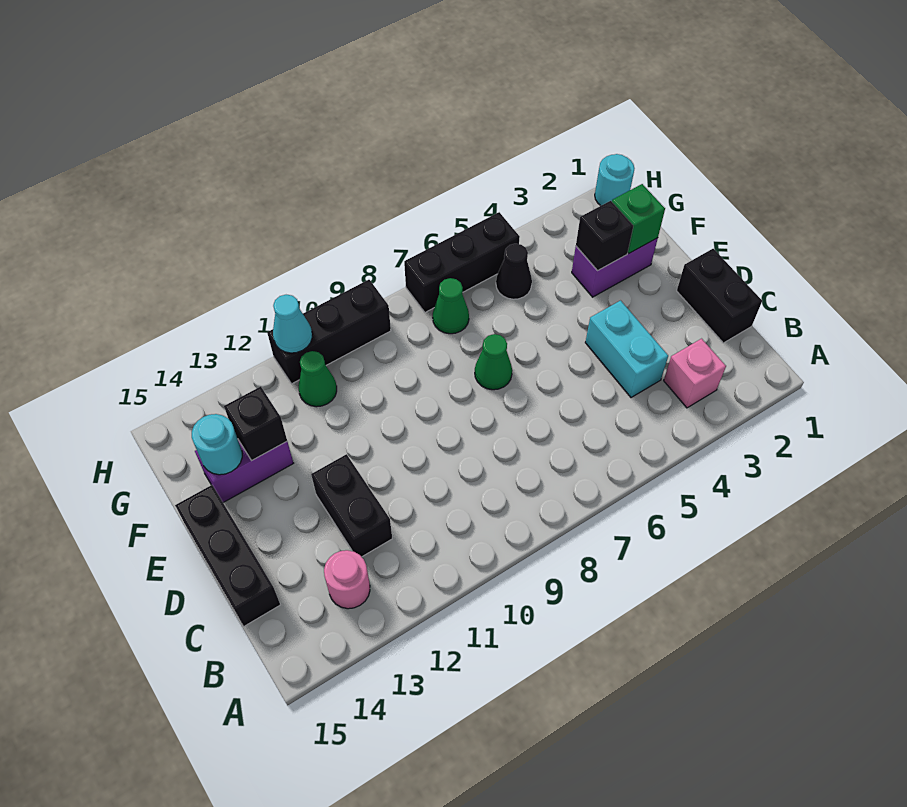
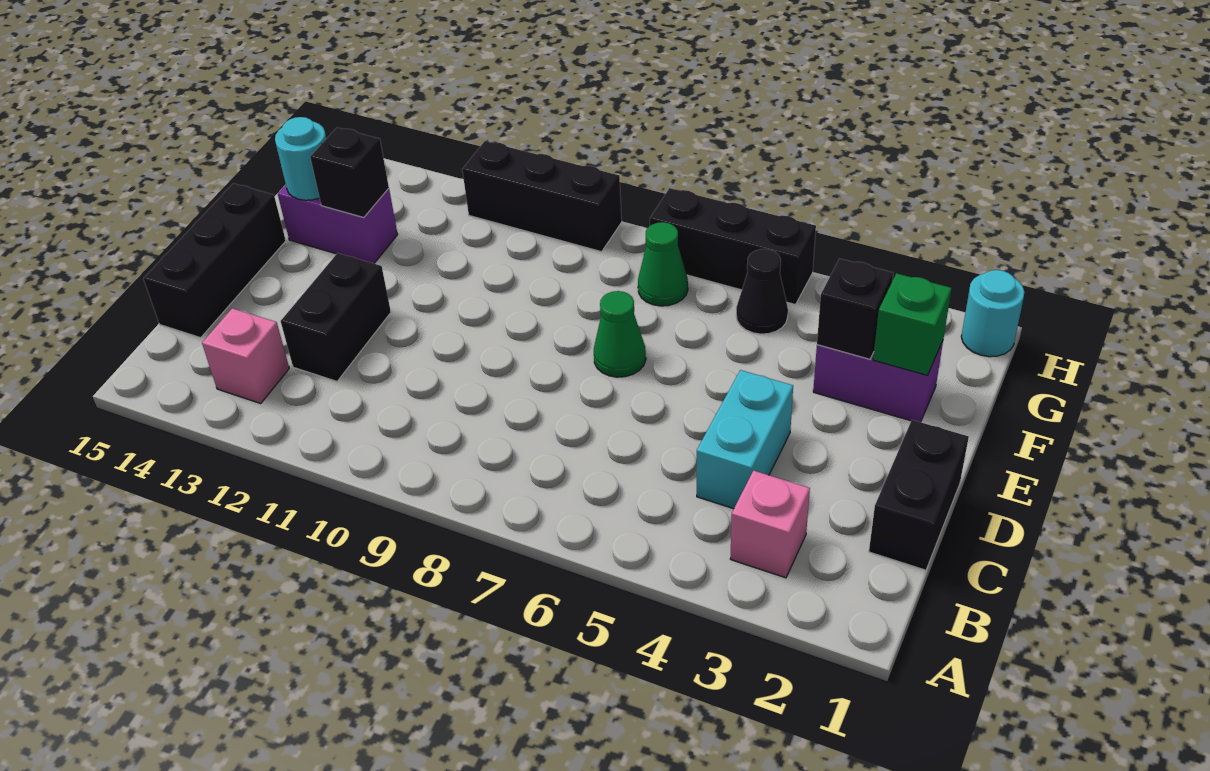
pink round brick B13 level 1 -> pink brick B13 level 1
green cone G11 level 1 -> none
cyan cone H11 level 2 -> none

